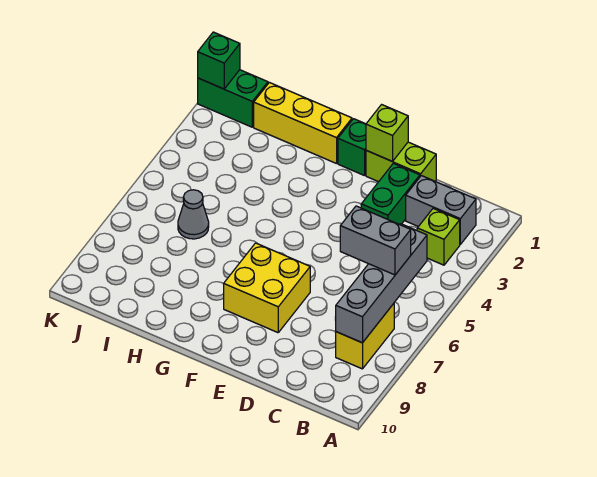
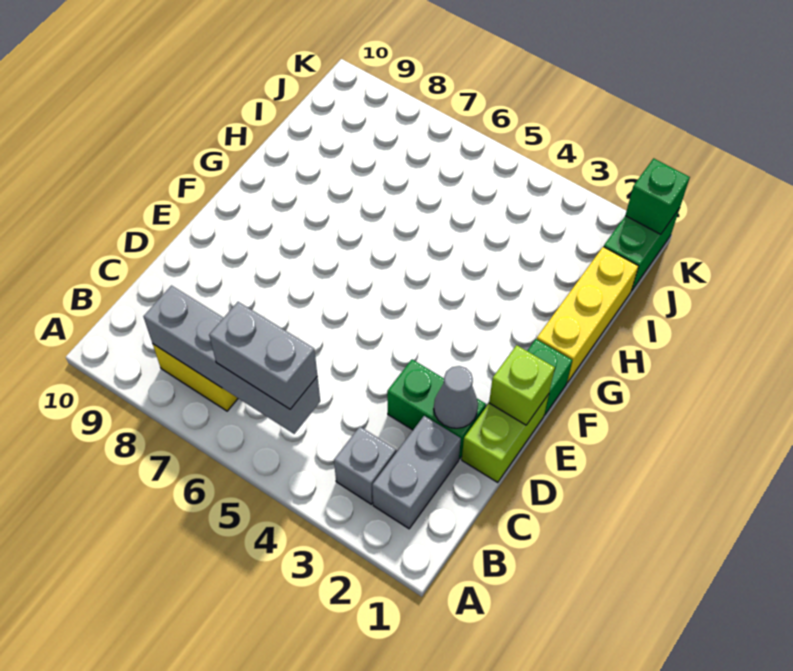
lime brick B3 level 1 -> grey brick B3 level 1
grey brick B6:C6 level 3 -> grey brick B5:B6 level 3
yellow brick E7:F8 level 1 -> none
grey cone I6 level 1 -> grey cone D2 level 2

